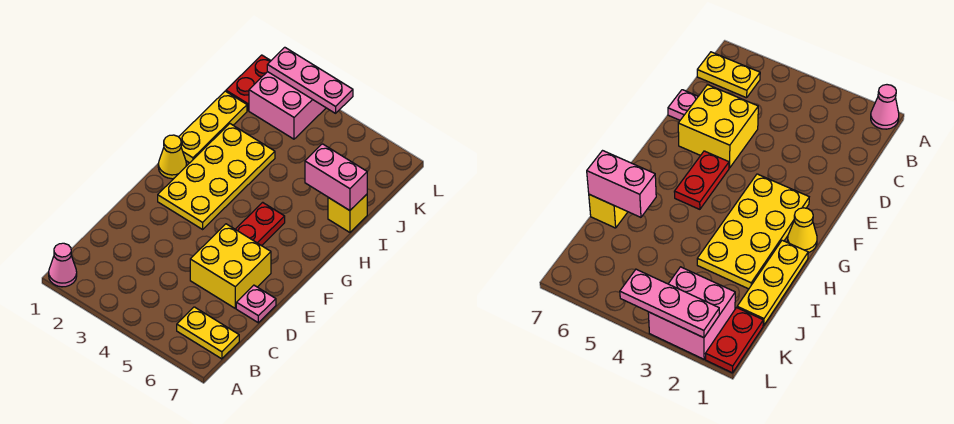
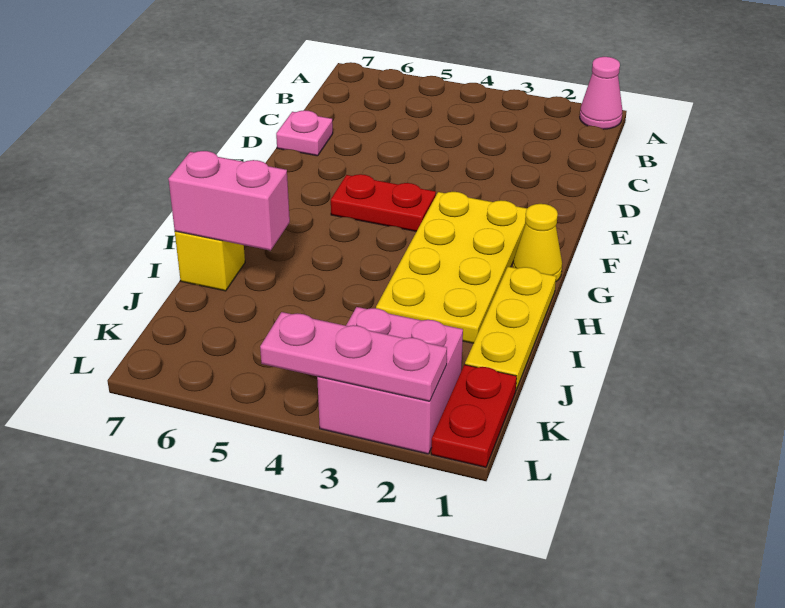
yellow plate B6:B7 level 1 -> none
yellow brick D5:E6 level 1 -> none
red plate F5:G5 level 1 -> red plate F4:F5 level 1

